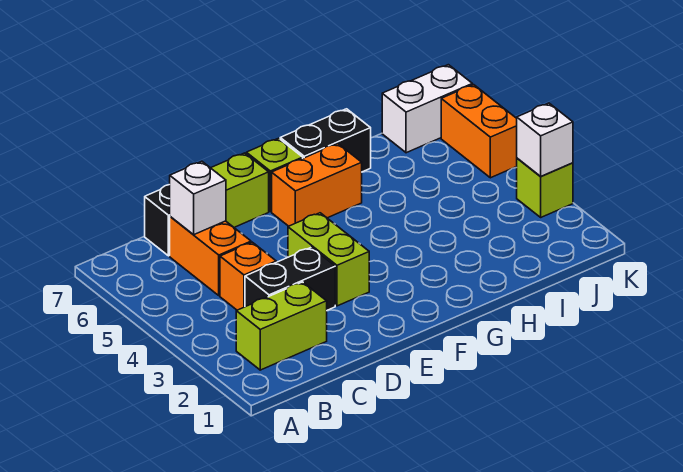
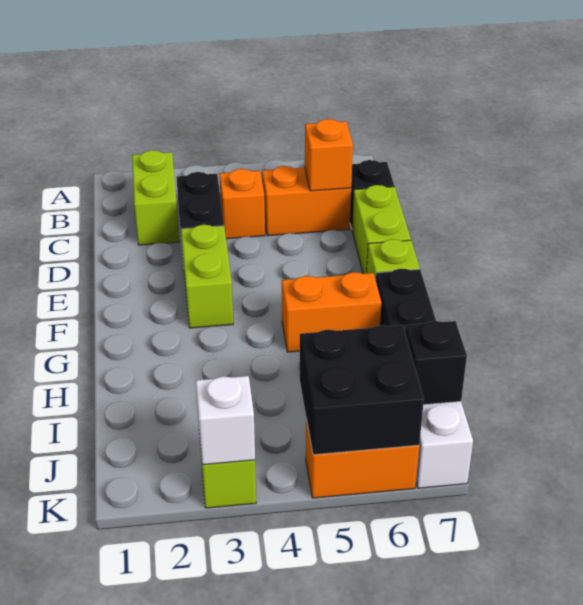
white brick C6 level 2 -> orange brick C6 level 2
lime brick E3:E4 level 1 -> lime brick E3:F3 level 1
orange brick F6:G6 level 1 -> orange brick G5:G6 level 1
none -> black brick J5:K6 level 2
none -> black brick J7 level 2

